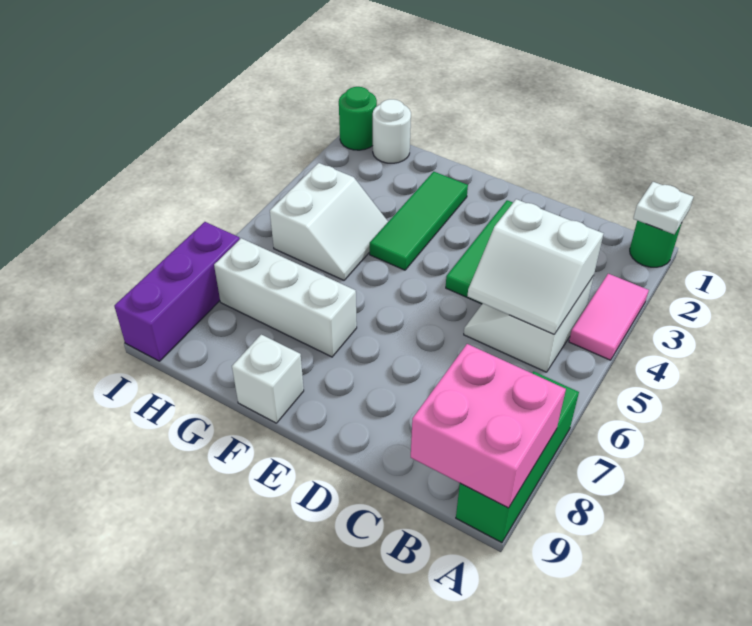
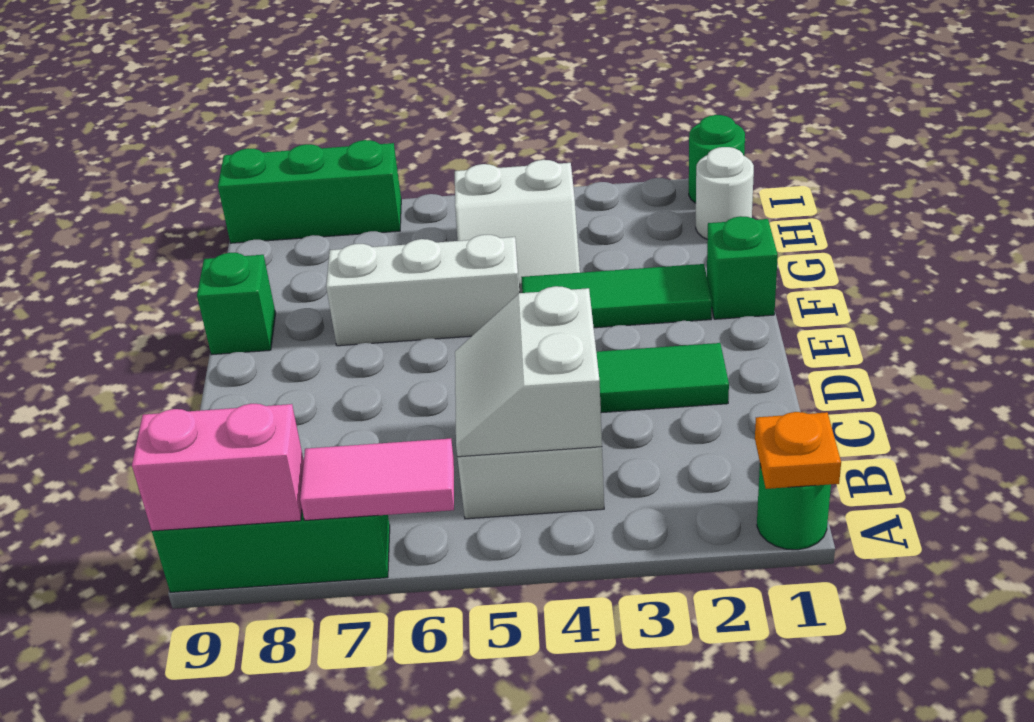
white plate A1 level 2 -> orange plate A1 level 2
pink tile A3:A4 level 1 -> pink tile A6:A7 level 2
pink brick A8:B9 level 2 -> pink brick A8:A9 level 2
none -> green brick F1 level 1
white brick F7:H7 level 1 -> white brick F5:F7 level 1
white brick F9 level 1 -> green brick F9 level 1
purple brick I7:I9 level 1 -> green brick I7:I9 level 1

